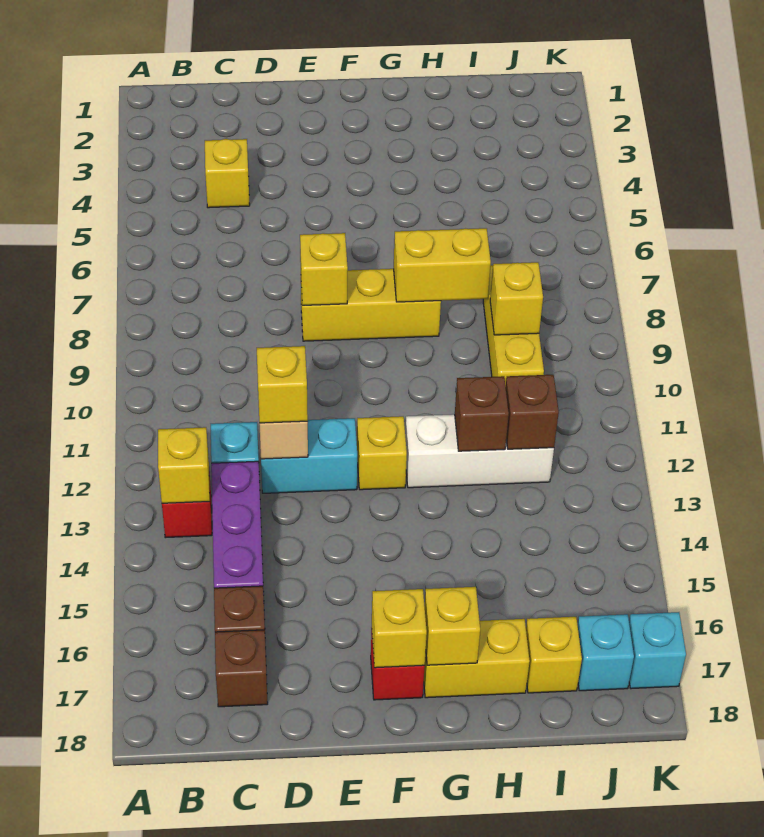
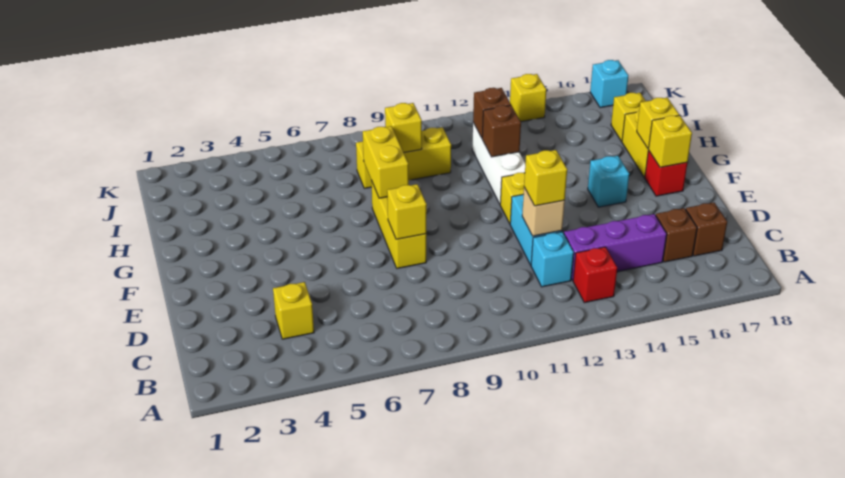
yellow brick B13 level 2 -> yellow brick K14 level 1
cyan brick J17 level 1 -> cyan brick F15 level 1

